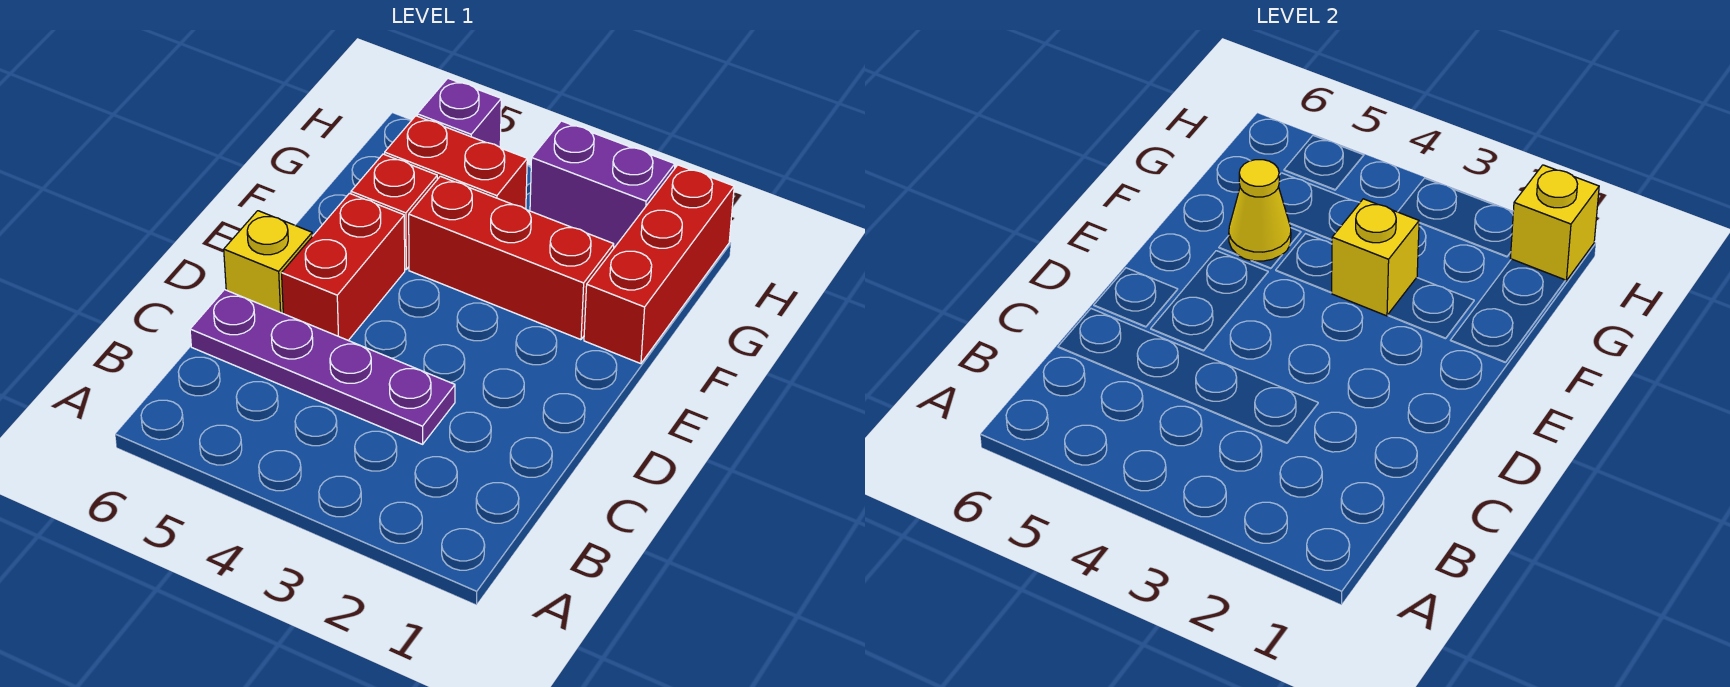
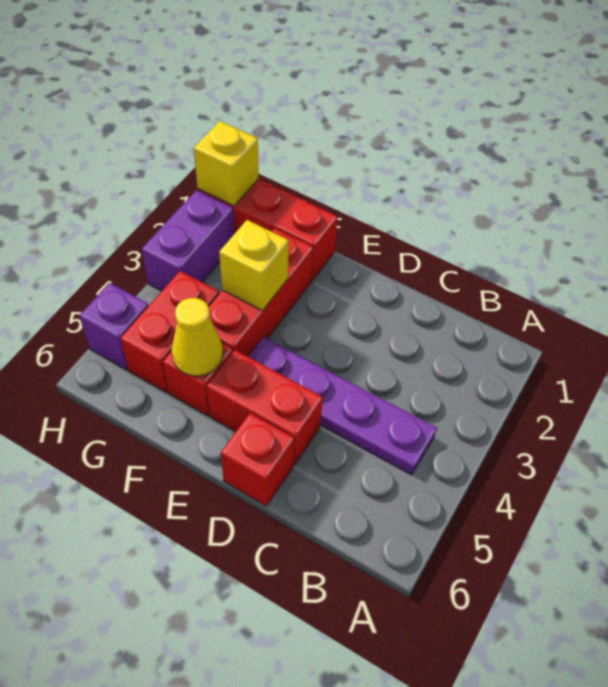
purple plate C3:C6 level 1 -> purple plate B4:E4 level 1
yellow brick D6 level 1 -> red brick D6 level 1

